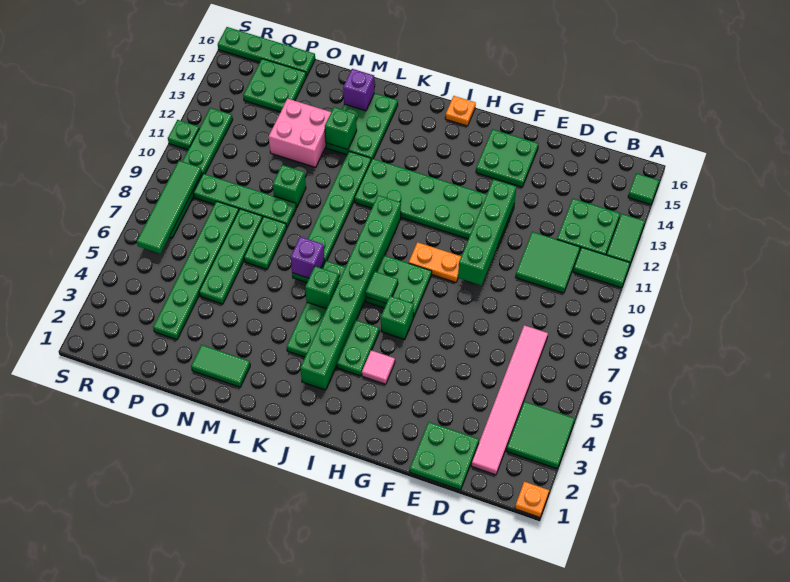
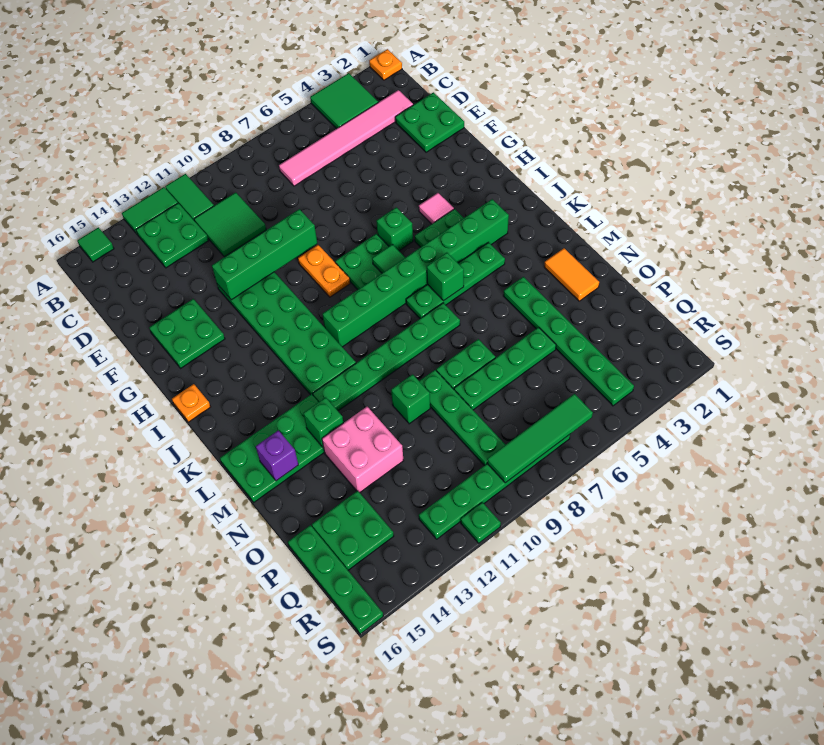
purple brick L7 level 2 -> none
green plate L13:M15 level 1 -> green plate L13:M16 level 1
green tile M2:N2 level 1 -> orange tile M2:N2 level 1
green plate P3:P8 level 1 -> green plate M4:R4 level 1

